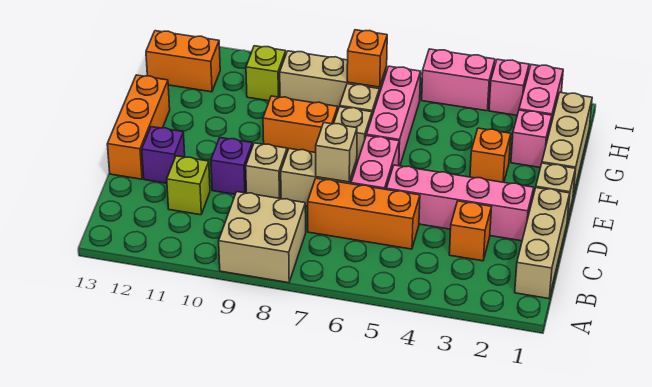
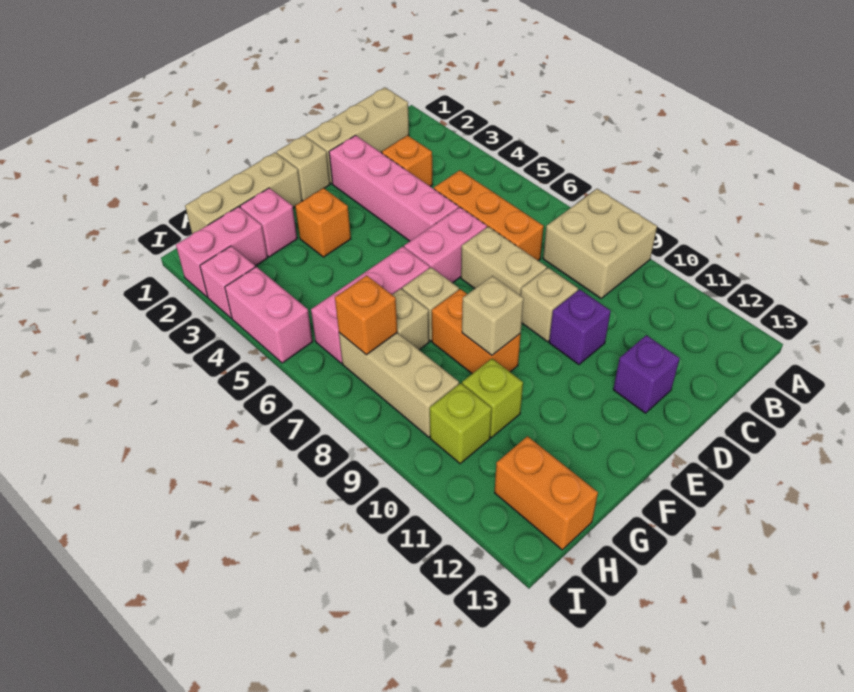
lime brick C11 level 1 -> lime brick G10 level 1
tan brick D7 level 2 -> tan brick F9 level 2
orange brick D13:F13 level 1 -> none

